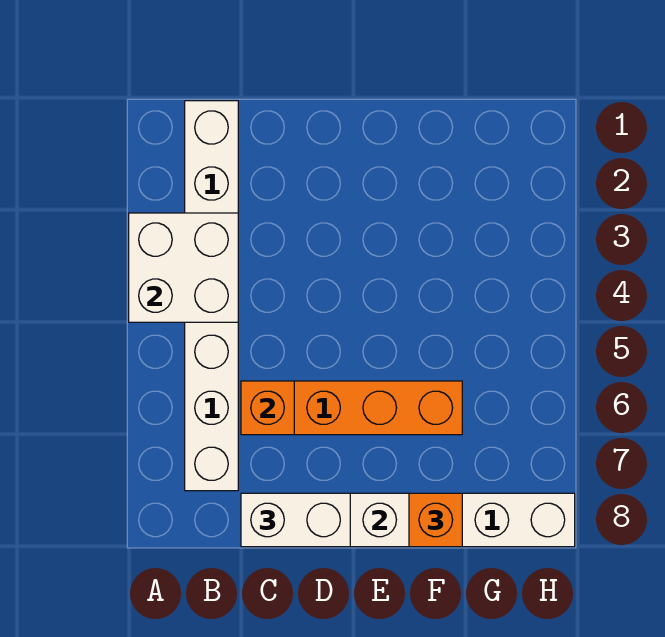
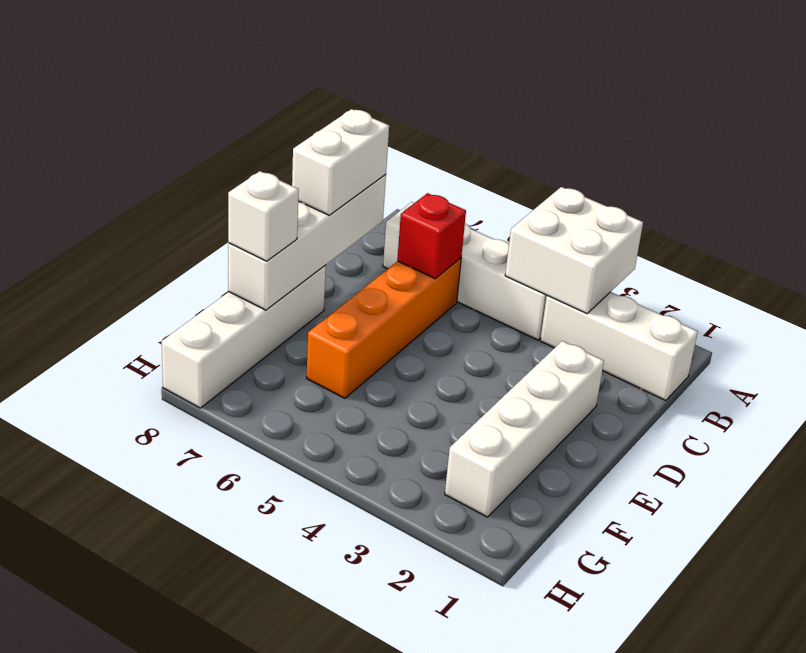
orange brick C6 level 2 -> red brick C6 level 2
none -> white brick D2:G2 level 1
orange brick F8 level 3 -> white brick F8 level 3

